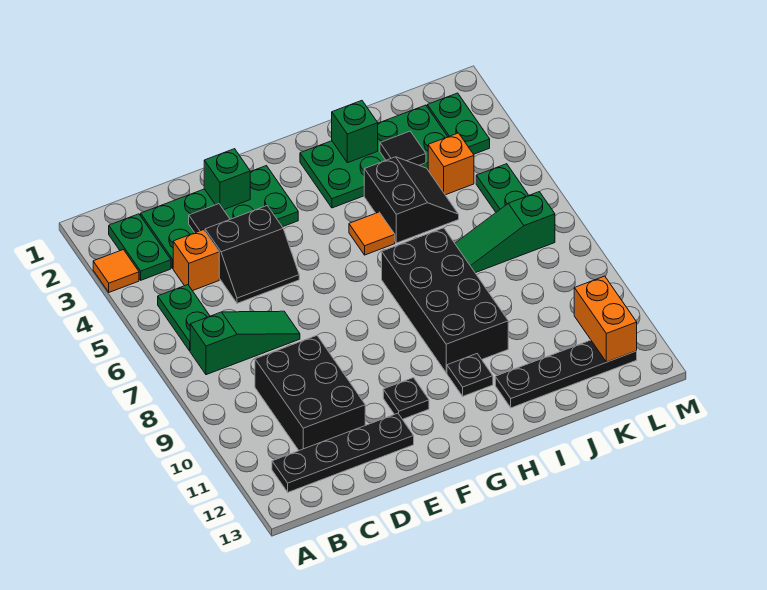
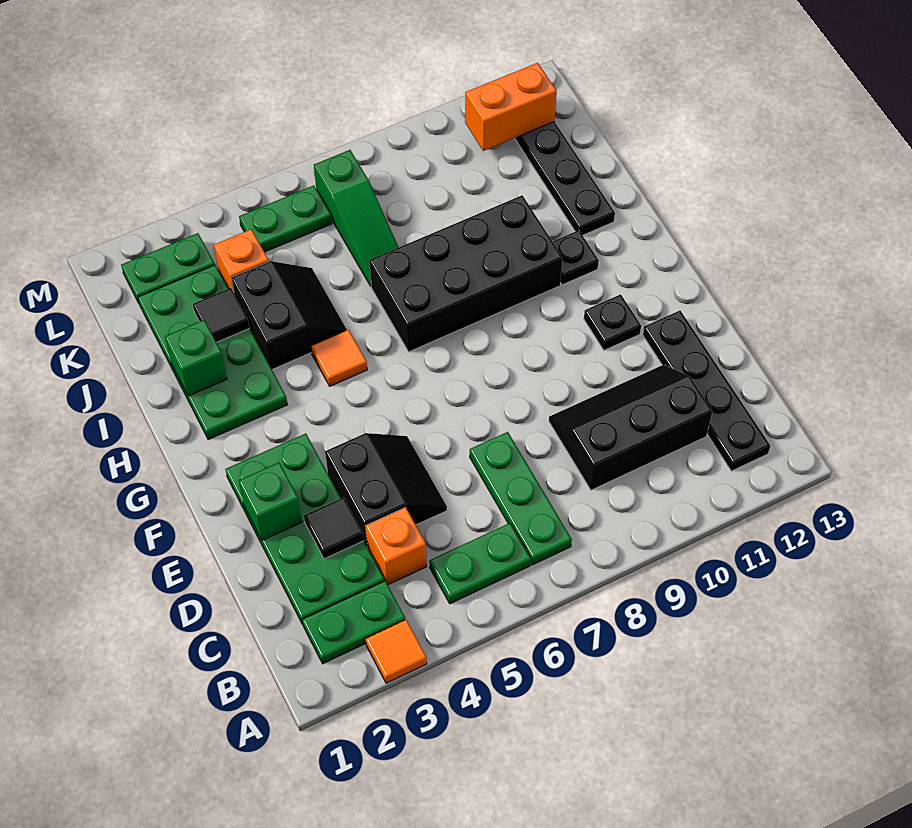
green slope B7:D7 level 1 top B -> green plate B7:D7 level 1
black brick C9:D11 level 1 -> black slope C9:D11 level 1 top C
black slope I4:J5 level 1 top I -> black slope I4:J5 level 1 top 4

